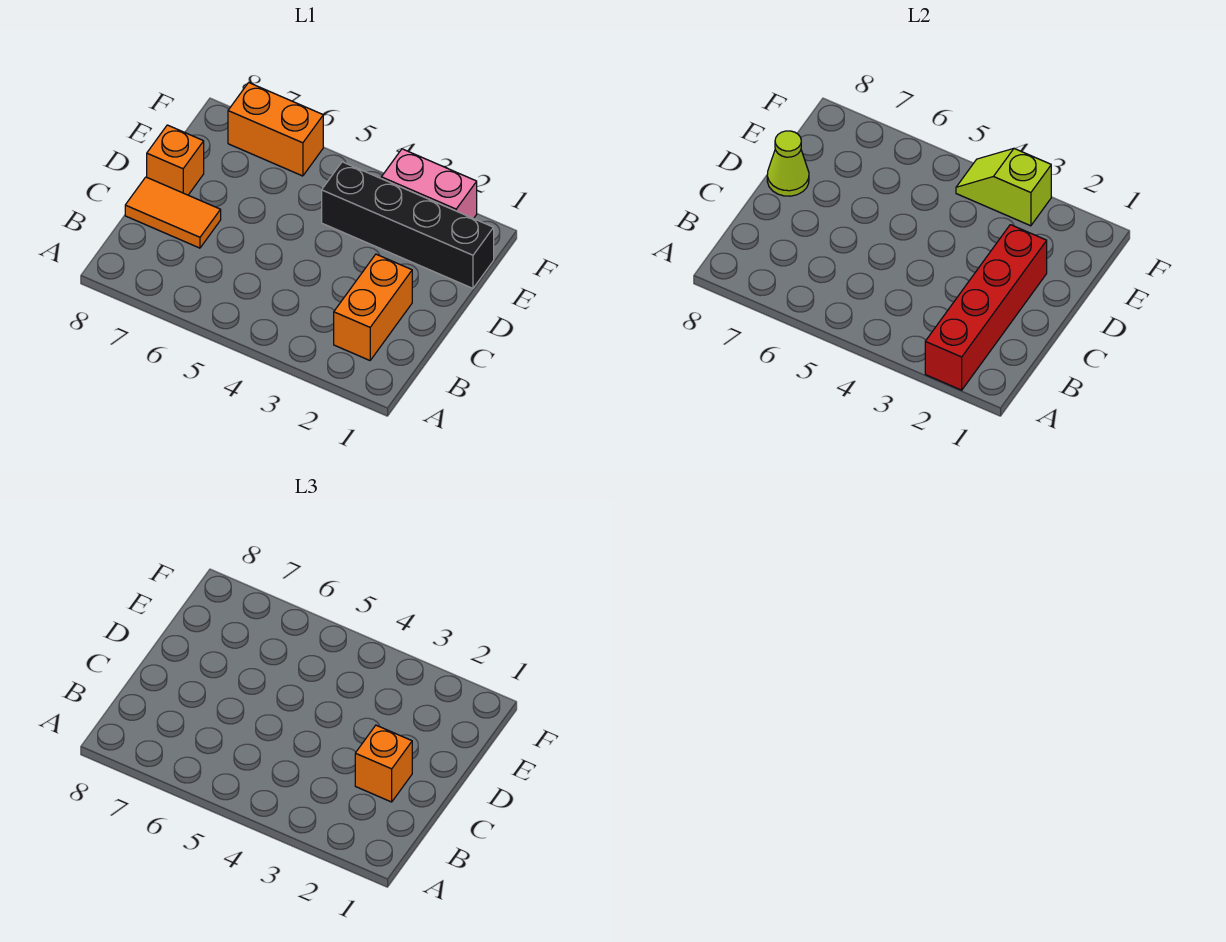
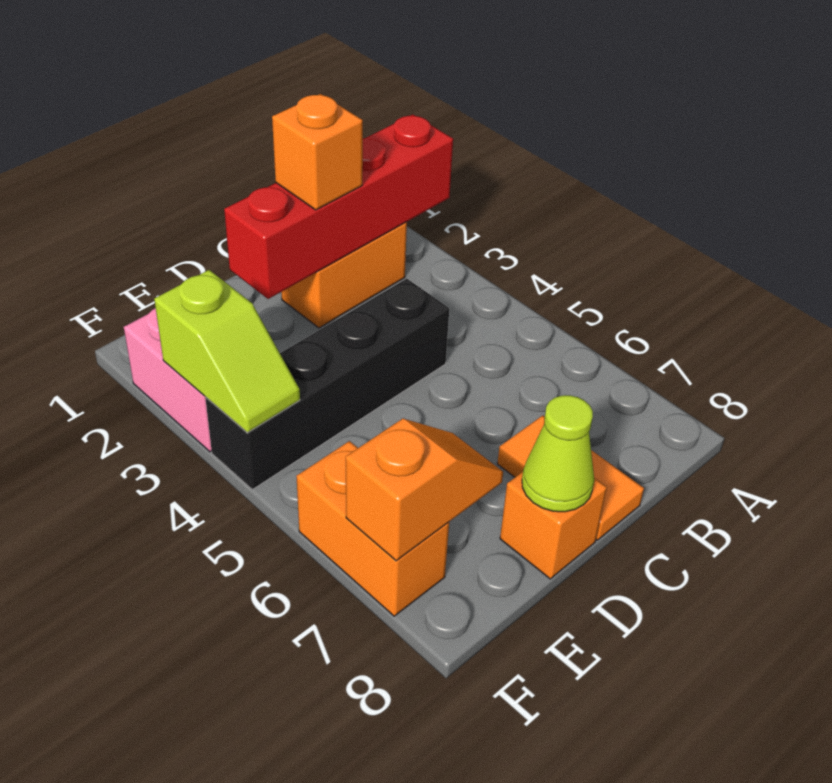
black brick E1:E4 level 1 -> black brick C4:F4 level 1
none -> orange slope E7:F7 level 2 top F

